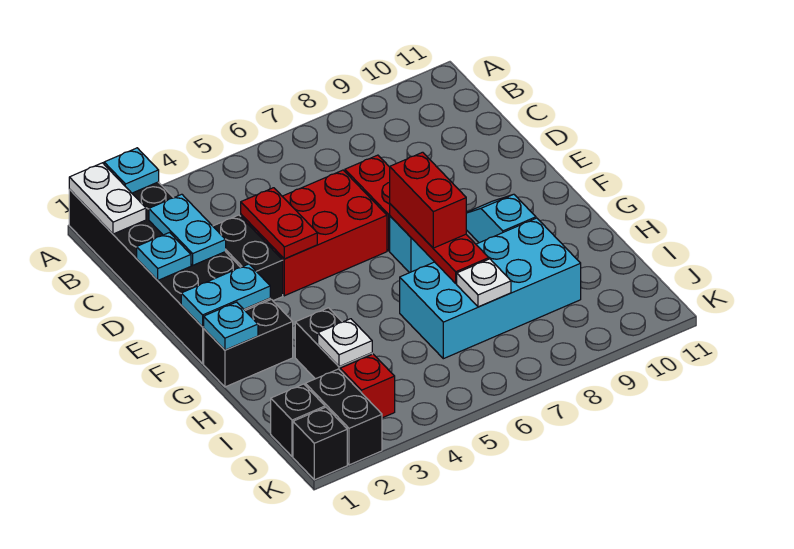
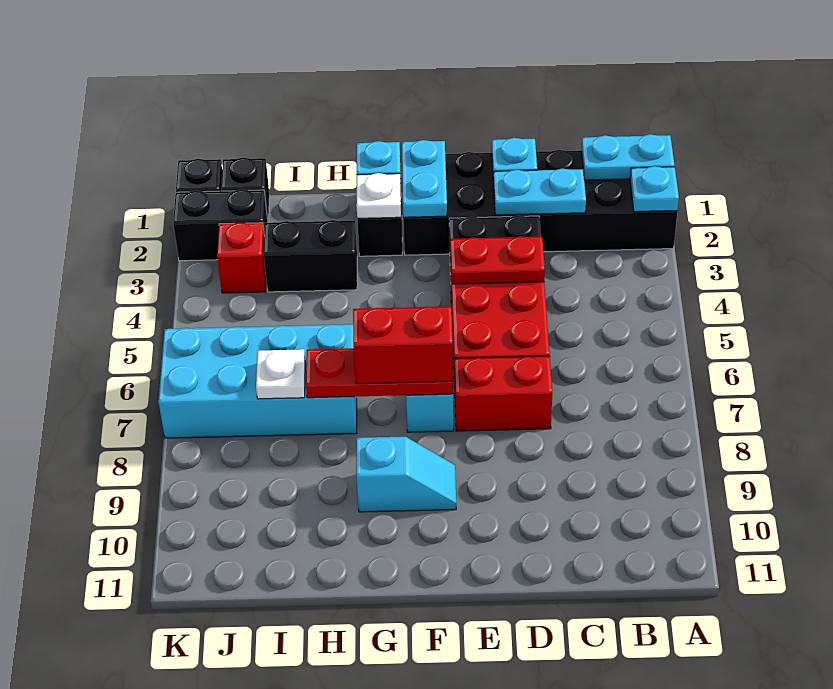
white plate A1:B1 level 2 -> cyan plate A1:B1 level 2
cyan brick H6:I9 level 1 -> cyan brick H6:K7 level 1
white plate I3 level 2 -> white plate G2 level 2

